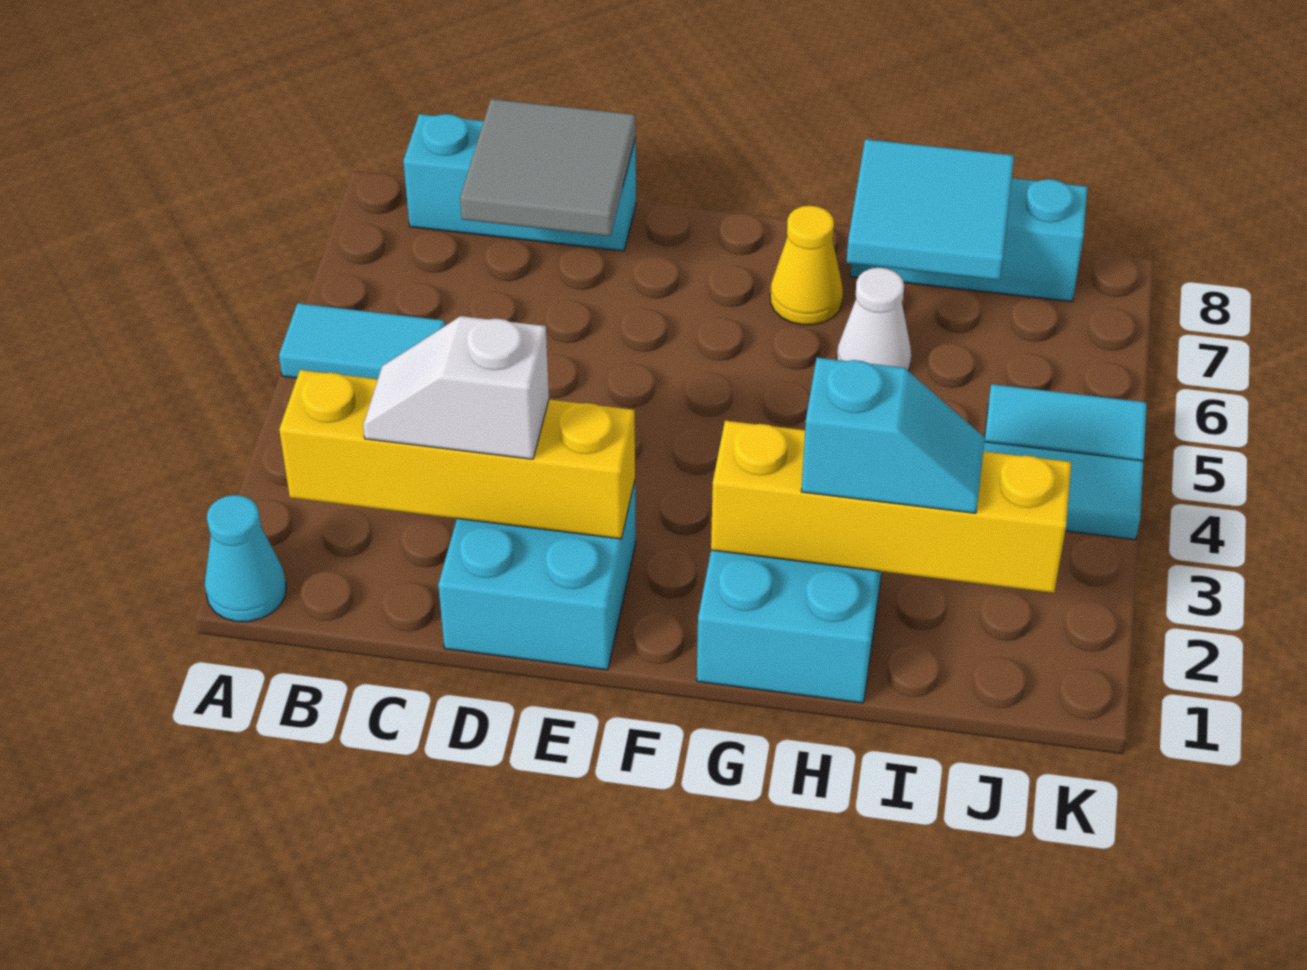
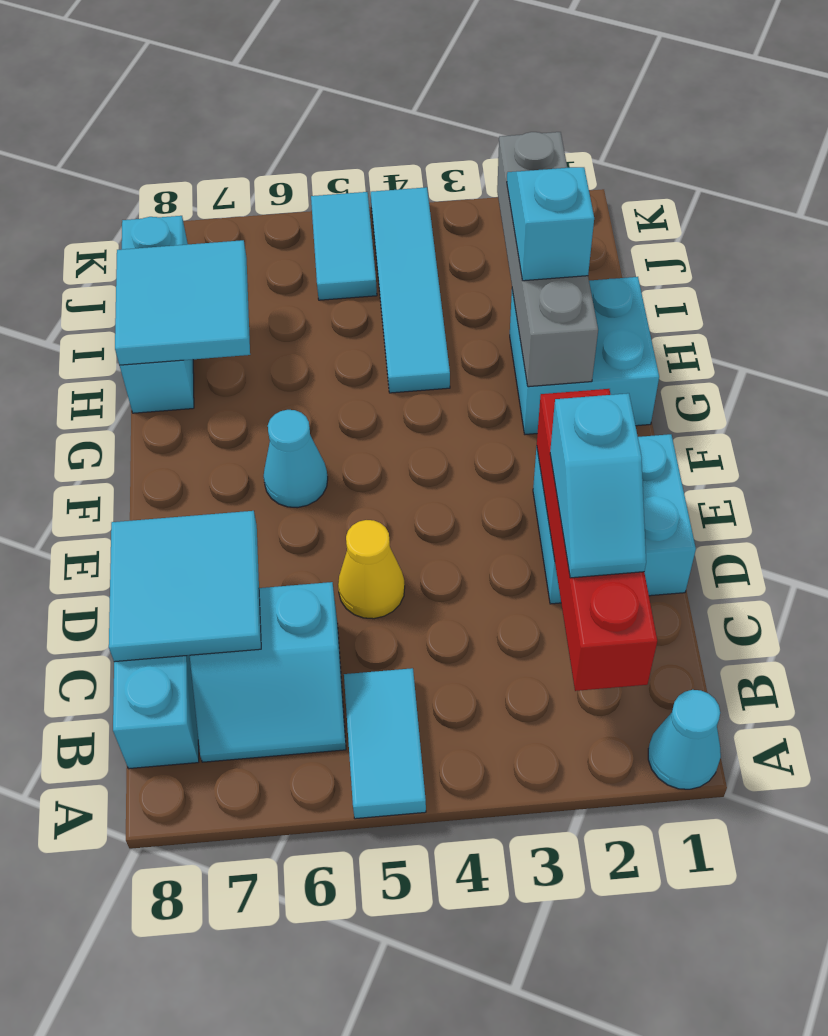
yellow brick B2:E2 level 2 -> red brick B2:E2 level 2
none -> cyan slope B6:C7 level 1 top C
white slope C2:D2 level 3 top D -> cyan slope C2:D2 level 3 top D
grey tile C7:D8 level 2 -> cyan tile C7:D8 level 2
none -> cyan cone F6 level 1
yellow brick G2:J2 level 2 -> grey brick G2:J2 level 2
yellow cone G7 level 1 -> yellow cone D5 level 1
white cone H6 level 1 -> none

